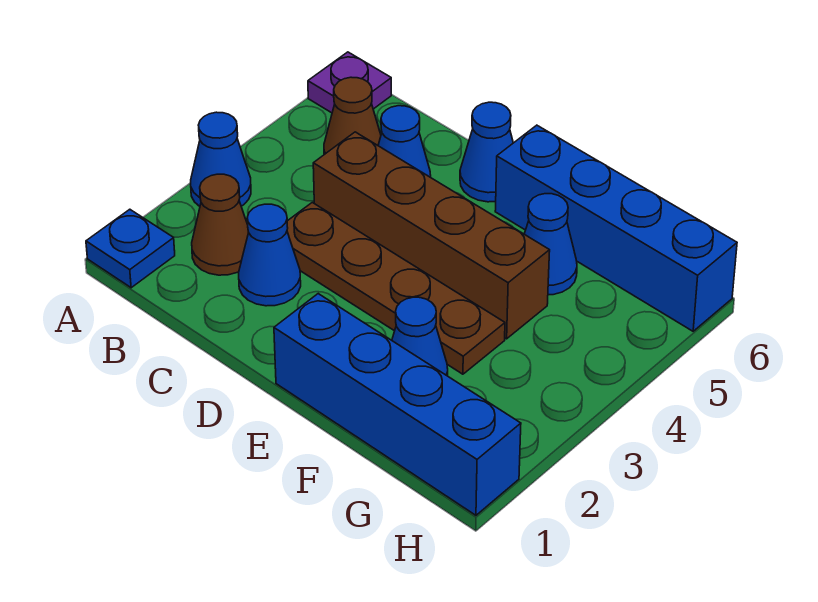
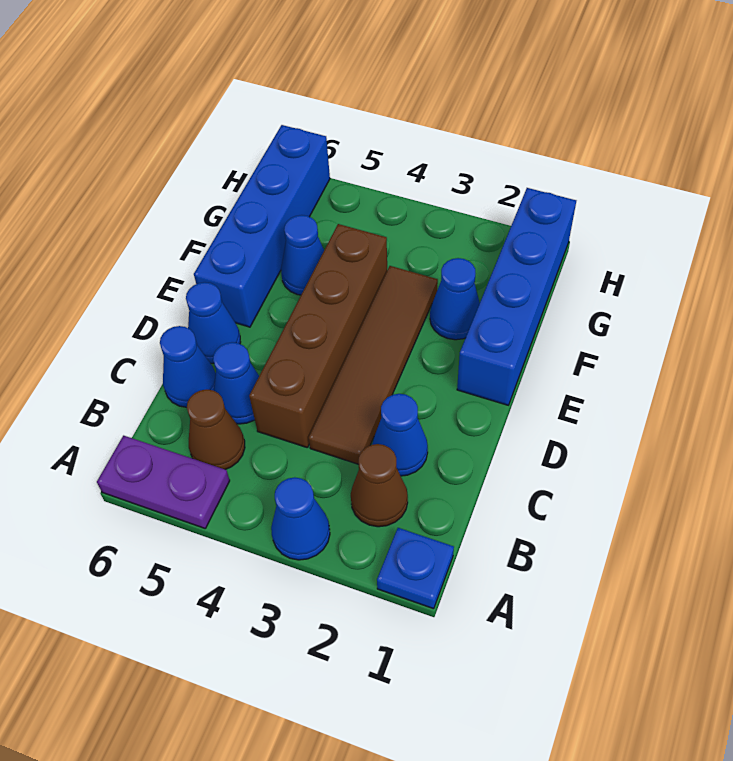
purple plate A6 level 1 -> purple plate A5:A6 level 1
brown plate C3:F3 level 1 -> brown tile C3:F3 level 1
none -> blue cone C6 level 1

